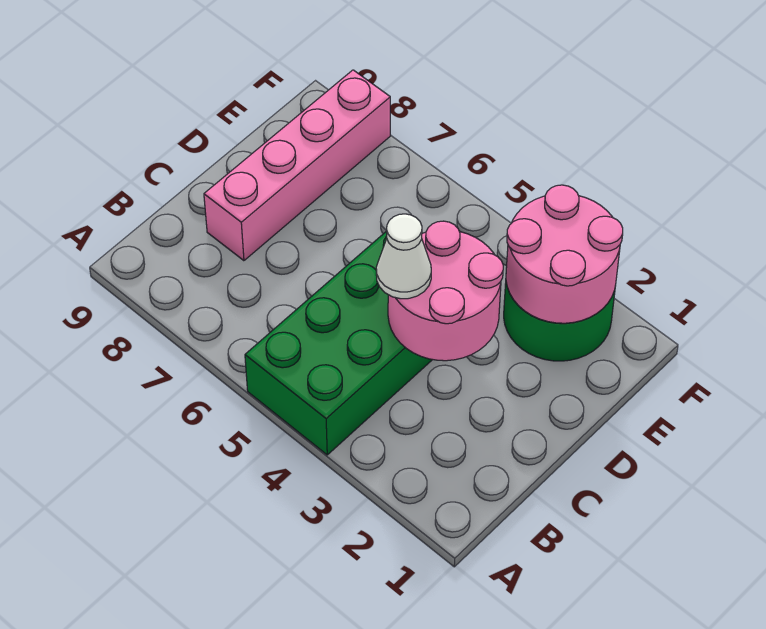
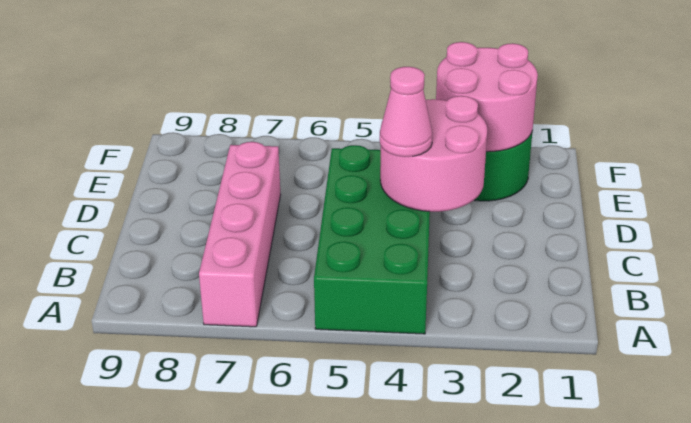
white cone C4 level 3 -> pink cone C4 level 3
pink brick C8:F8 level 1 -> pink brick A7:D7 level 1

